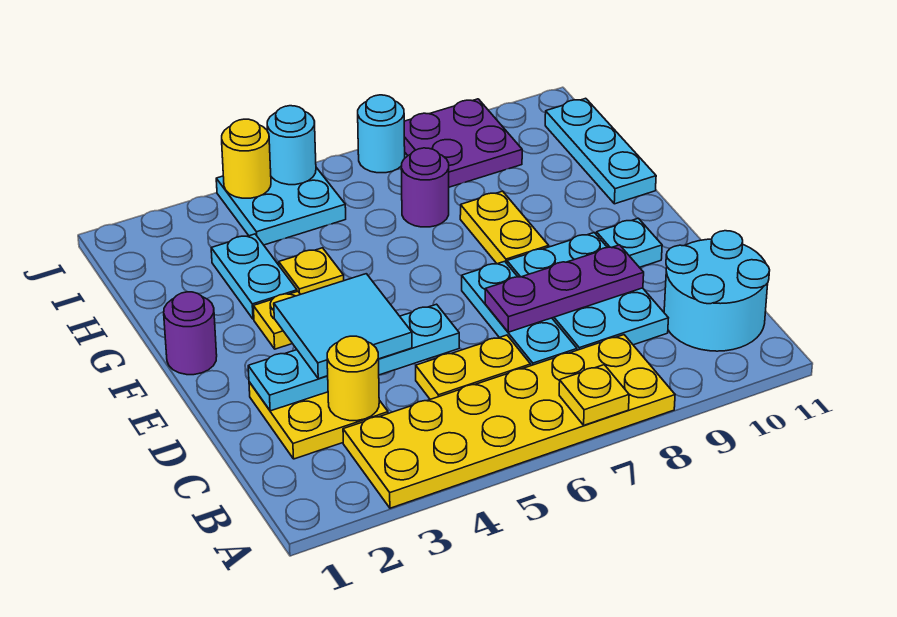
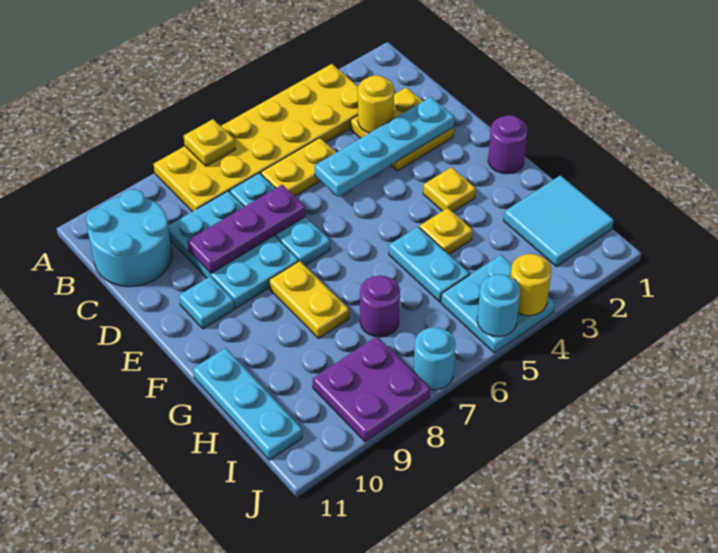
cyan tile D3:E4 level 3 -> cyan tile H1:I2 level 1
cyan plate G3:H3 level 1 -> cyan plate G5:H5 level 1

